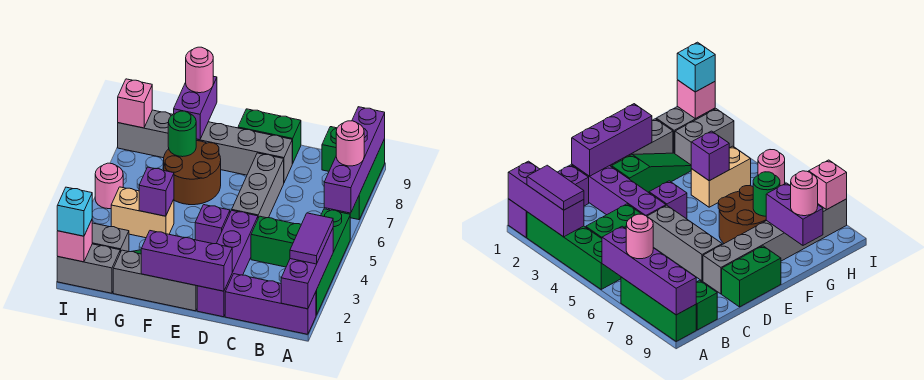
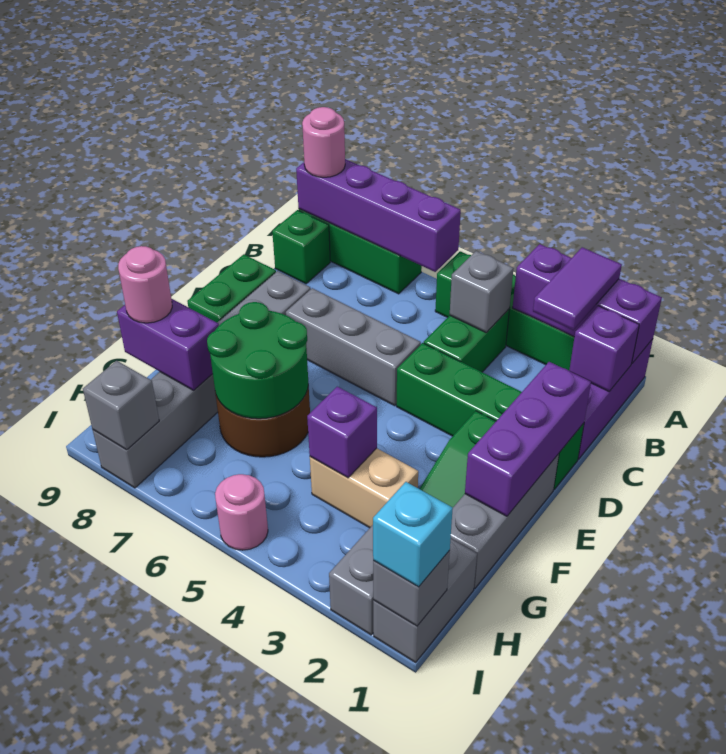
purple tile A2:A3 level 3 -> purple tile A2:B2 level 3
pink round brick A7 level 3 -> pink round brick A9 level 3
none -> grey brick B4 level 2
purple brick D1:D4 level 1 -> green brick D1:D4 level 1
purple brick E4 level 1 -> purple brick B1 level 2
tan brick G4:H4 level 1 -> tan brick G3:G4 level 1
green round brick G7 level 2 -> green round brick F6:G7 level 2
pink brick I1 level 2 -> grey brick I1 level 2
pink brick I8 level 2 -> grey brick I8 level 2

